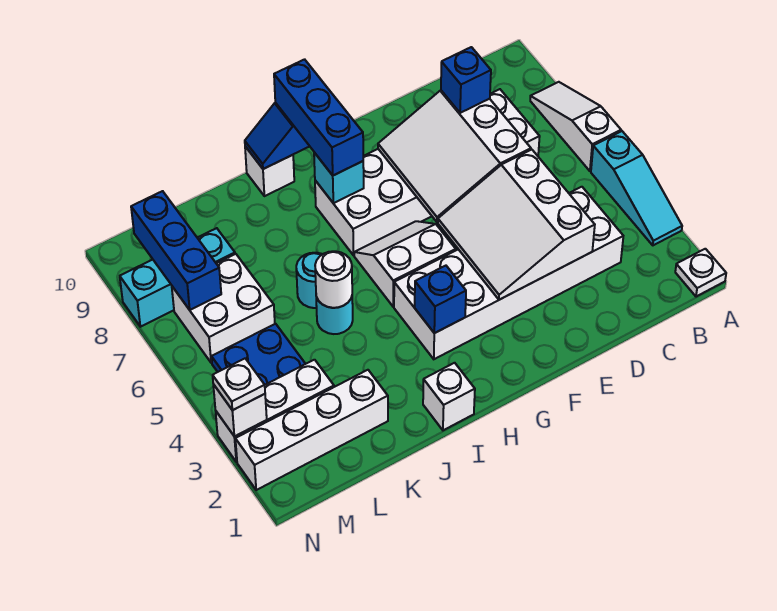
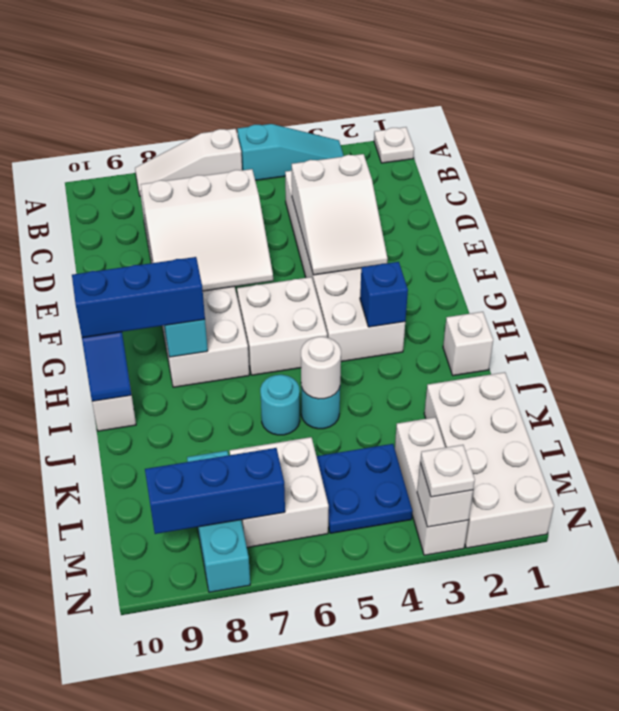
white slope D3:F5 level 2 top D -> white slope D3:F4 level 2 top D
blue brick D8 level 3 -> none
white slope G5:H6 level 1 top 5 -> white brick G5:H6 level 1
white brick K2:N2 level 1 -> white brick K1:N2 level 1

